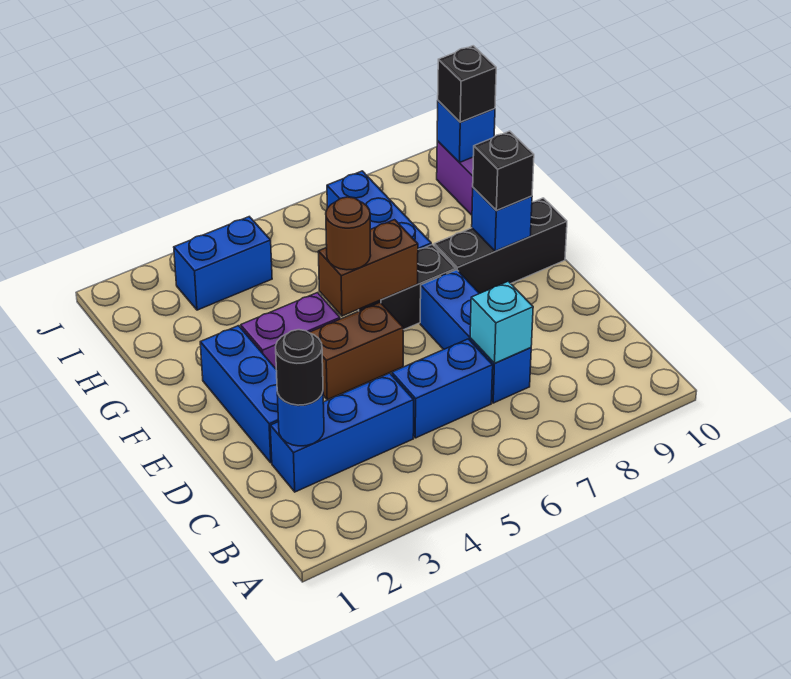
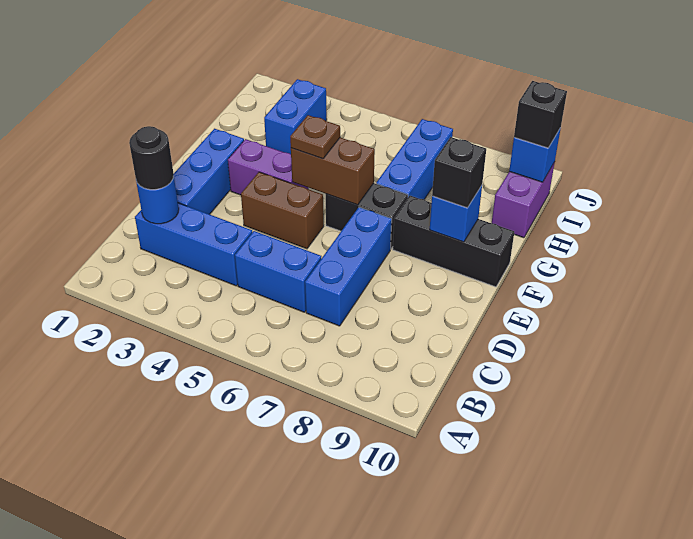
cyan brick C7 level 2 -> none
brown round brick F5 level 3 -> brown plate F5 level 3
blue brick I3:I4 level 1 -> blue brick H3:I3 level 1

